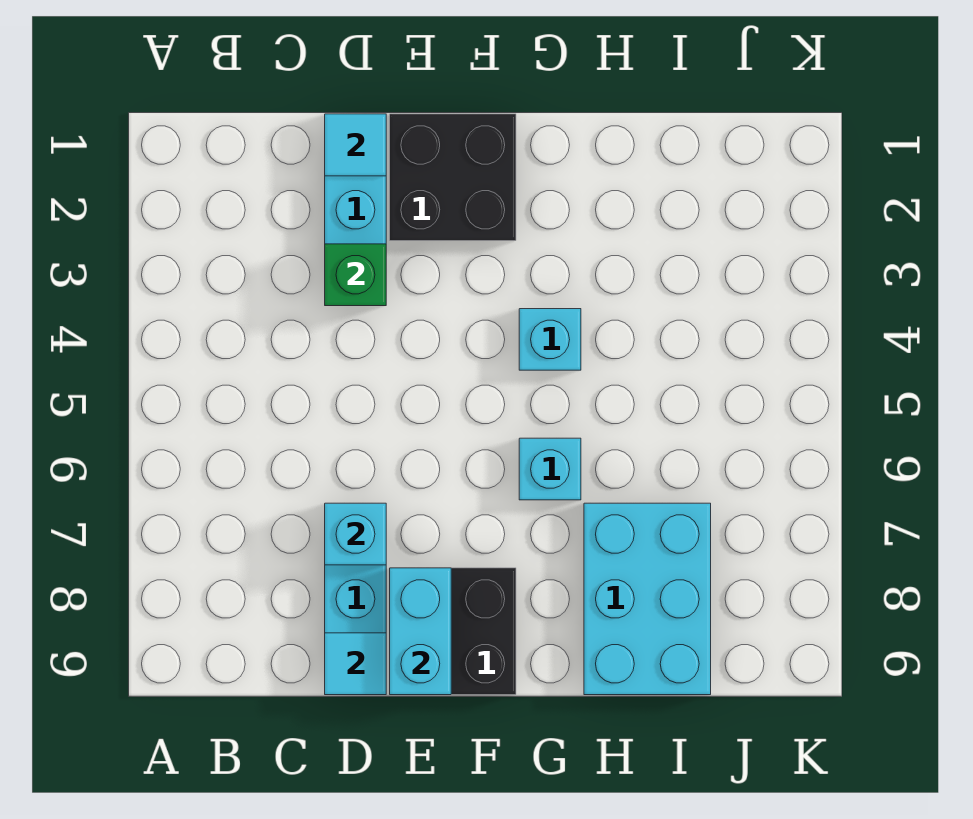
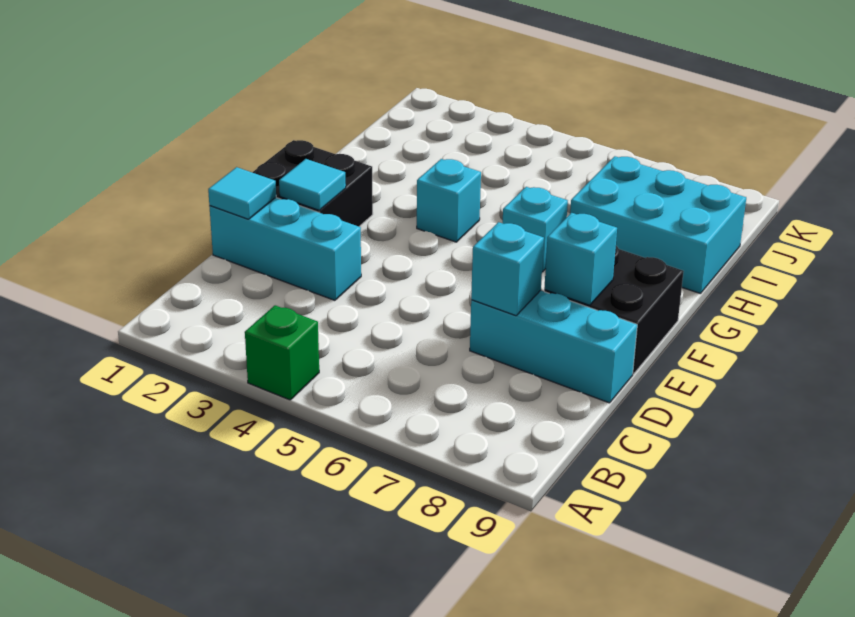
green brick D3 level 2 -> green brick A4 level 1
cyan tile D9 level 2 -> cyan tile E2 level 2
cyan brick E8:E9 level 2 -> cyan brick E8 level 2

